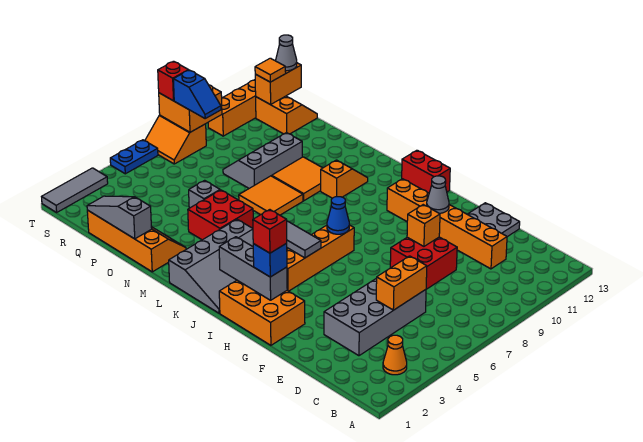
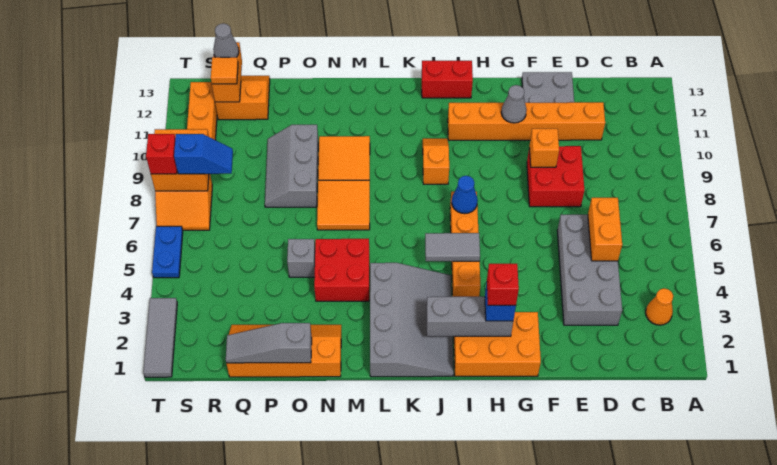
orange slope L10:L11 level 1 top 10 -> orange slope J9:J10 level 1 top 9

